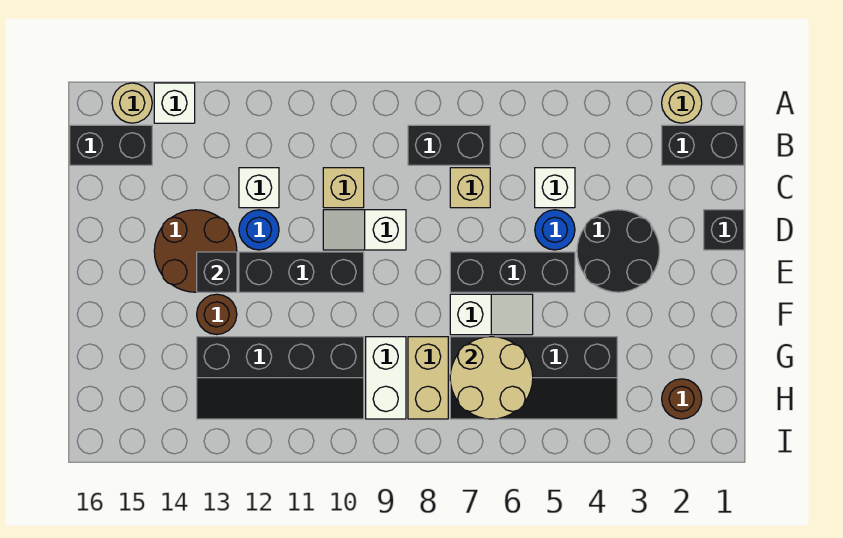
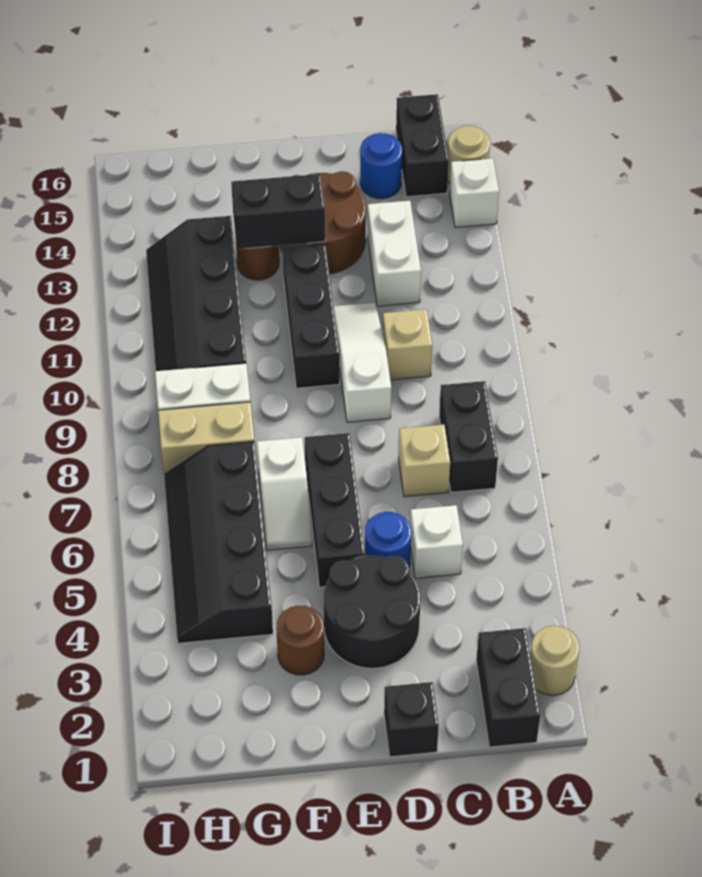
white brick C12 level 1 -> white brick C12:C13 level 1
white slope D9:D10 level 1 top 9 -> white slope D9:D11 level 1 top 9
blue round brick D12 level 1 -> blue round brick C15 level 1
black brick E13 level 2 -> black brick E13:F13 level 2
tan round brick G6:H7 level 2 -> none
brown round brick H2 level 1 -> brown round brick F3 level 1

